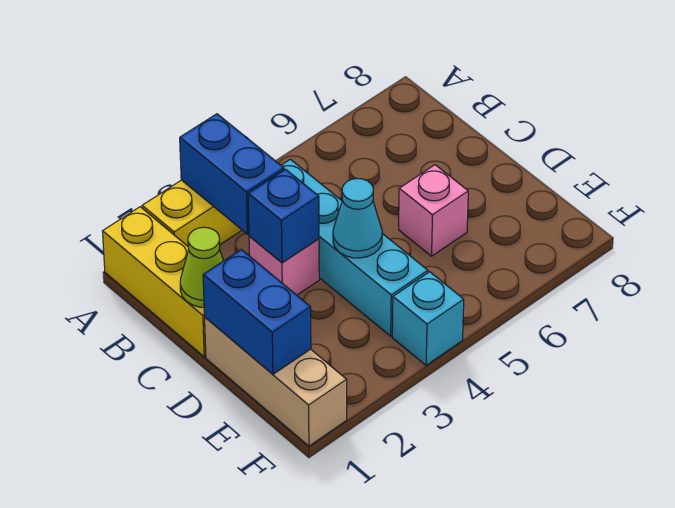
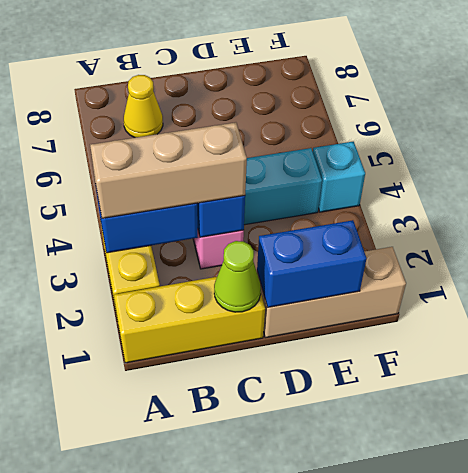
none -> tan brick A3:C3 level 3
none -> yellow cone B7 level 1
cyan cone D4 level 2 -> none
pink brick D6 level 1 -> none

